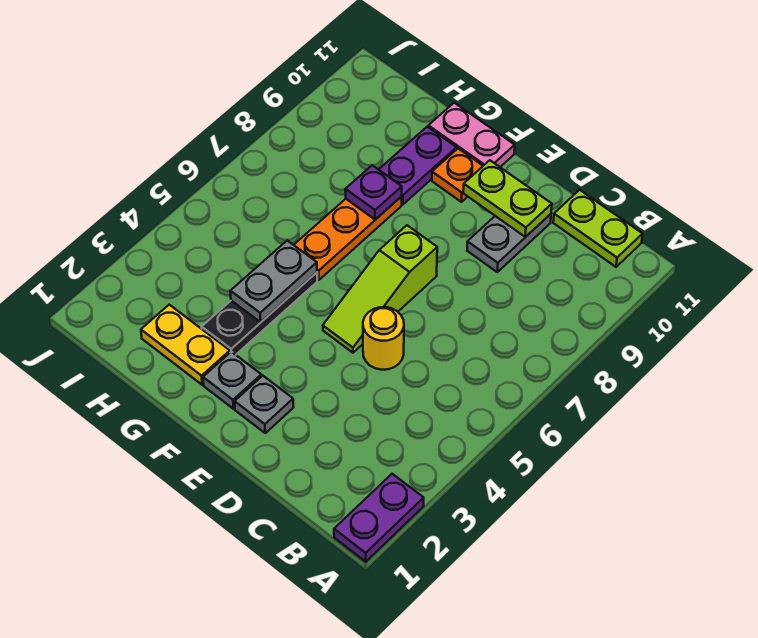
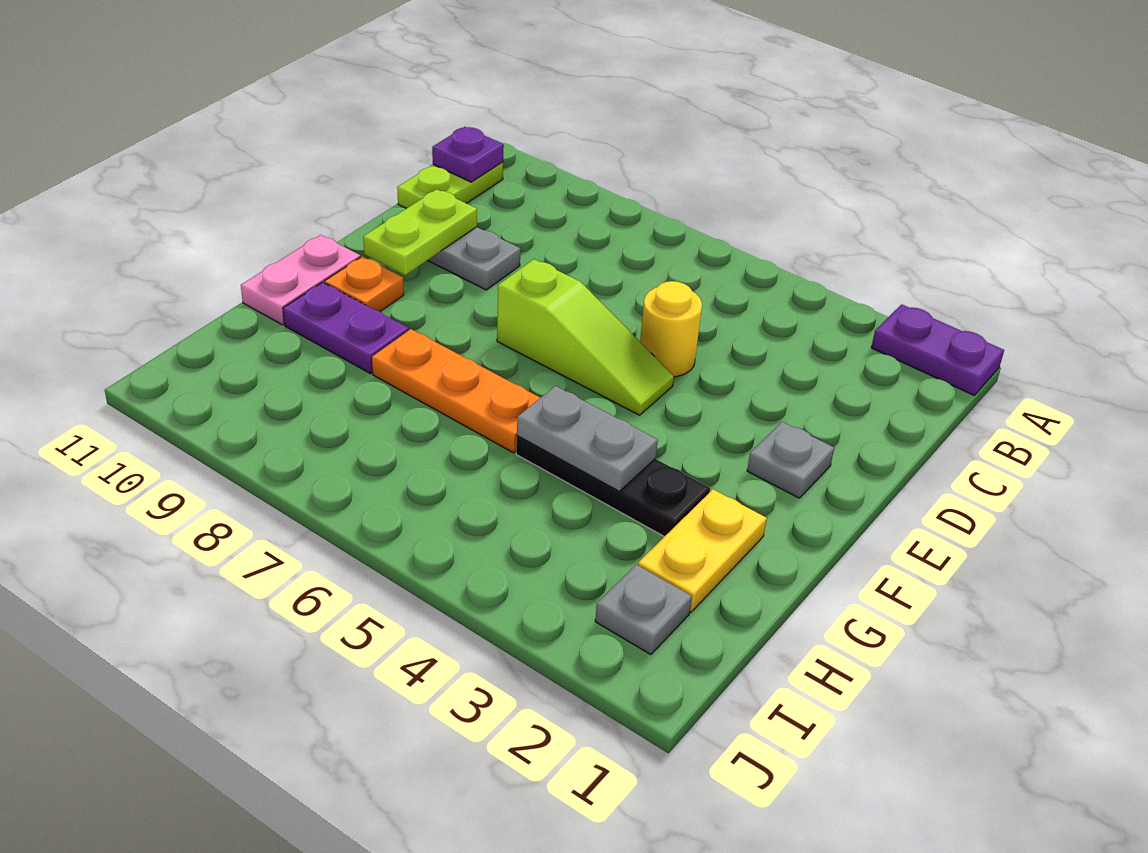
grey plate F2 level 1 -> grey plate I2 level 1
purple plate G8 level 2 -> purple plate B11 level 2

